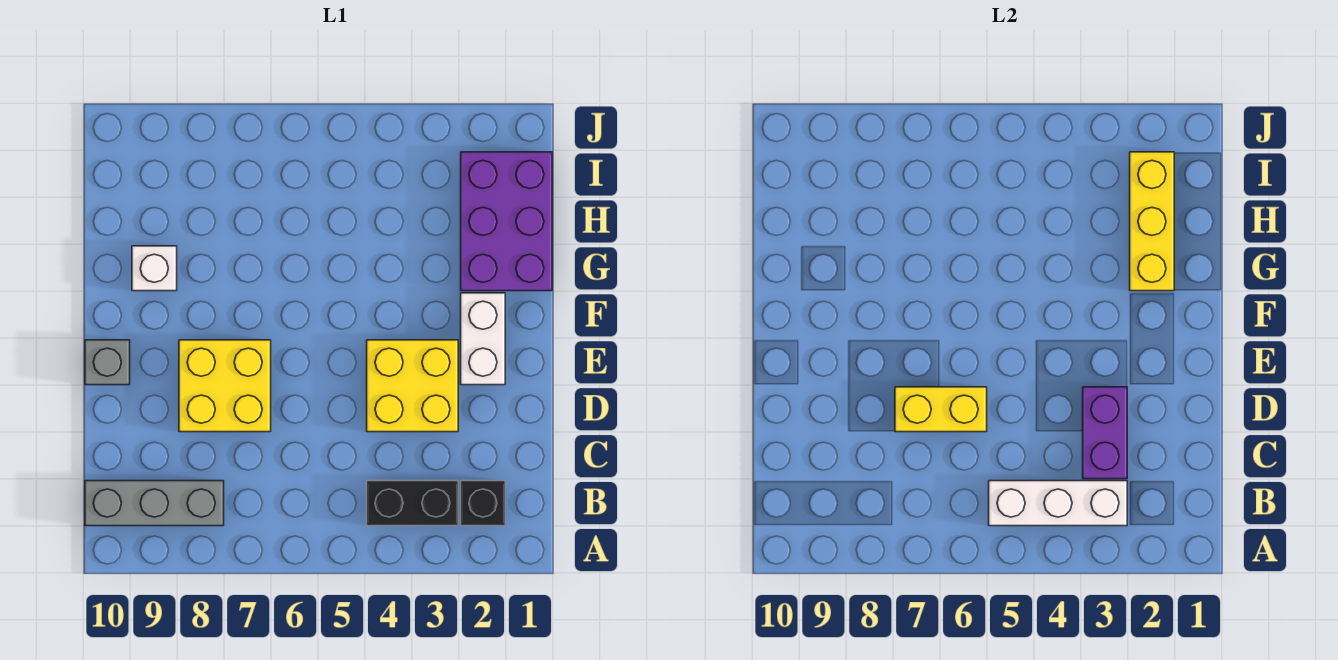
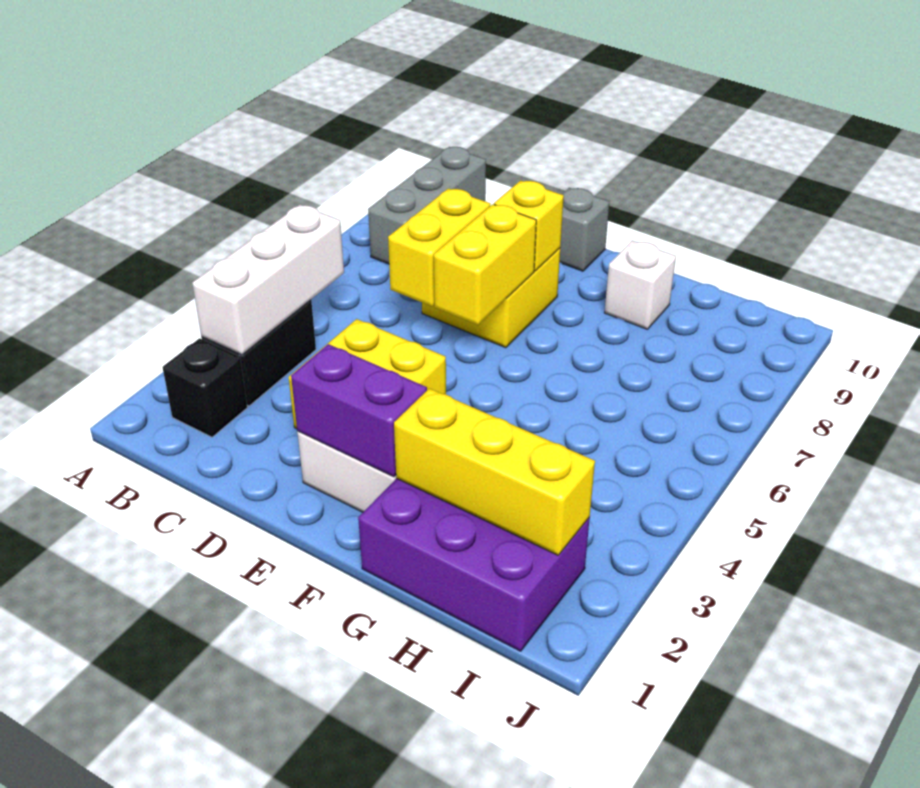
purple brick C3:D3 level 2 -> purple brick E2:F2 level 2
none -> yellow brick E6:E7 level 2
none -> yellow brick E8 level 2

